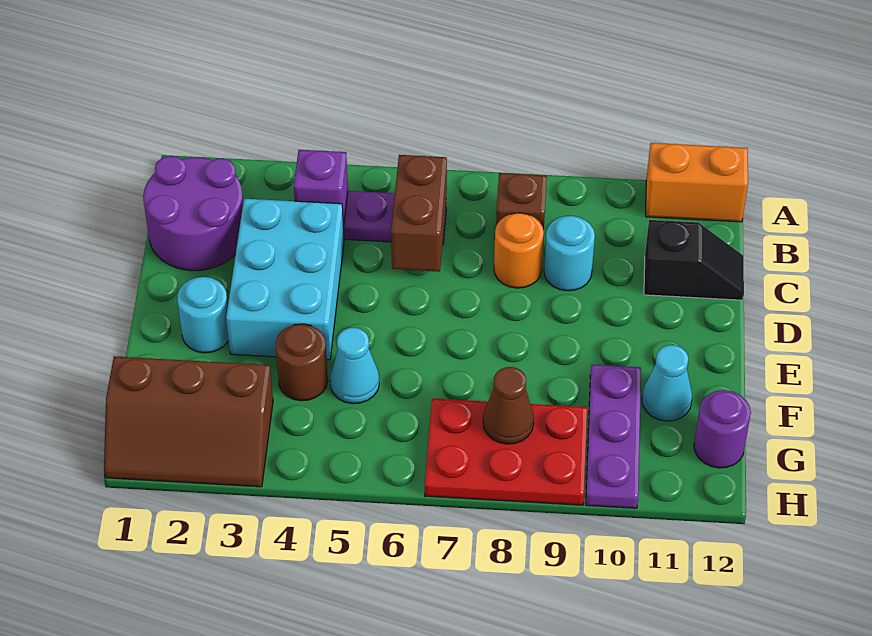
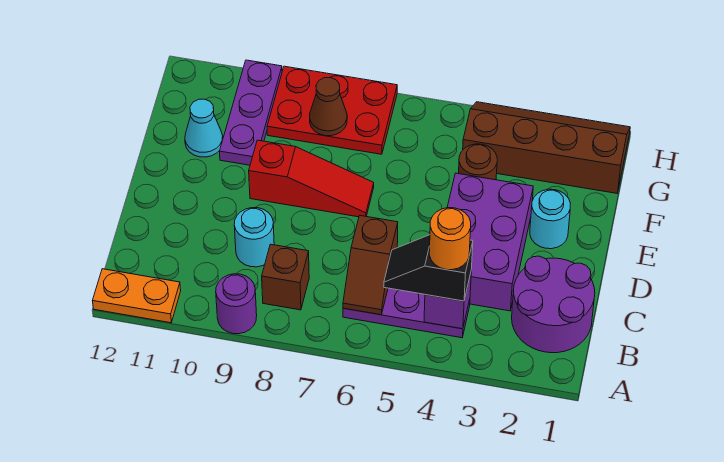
orange brick A11:A12 level 1 -> orange plate A11:A12 level 1
brown brick B6:C6 level 2 -> brown slope B6:C6 level 2 top C
cyan brick C3:E4 level 1 -> purple brick C3:E4 level 1
orange round brick C8 level 1 -> orange round brick B4 level 4
black slope C11:C12 level 1 top 11 -> black slope B4:B5 level 3 top 4
none -> red slope E7:E9 level 1 top 9
cyan cone F5 level 1 -> none
brown slope G1:H3 level 1 top G -> brown slope G1:H4 level 1 top G
purple round brick G12 level 1 -> purple round brick A9 level 1

